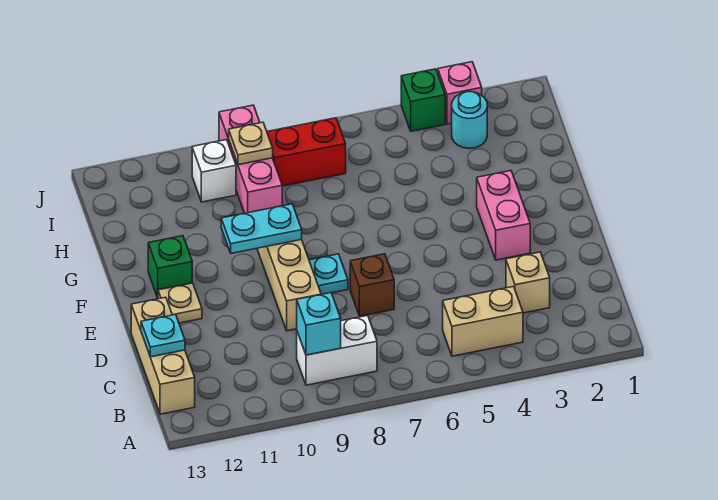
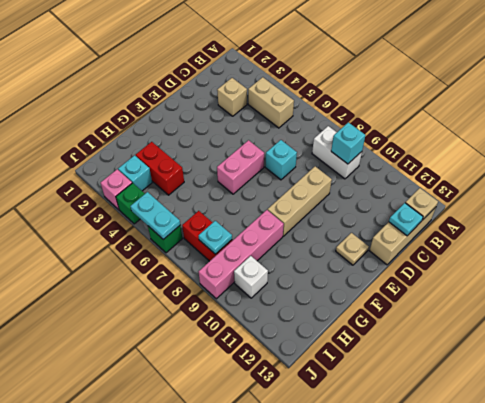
brown brick D7 level 1 -> cyan brick D7 level 1
pink brick E3:F3 level 1 -> pink brick E6:F6 level 1
cyan plate E8 level 1 -> cyan plate I8 level 2
cyan plate F9:F10 level 2 -> cyan plate J5:J6 level 2
green brick F12 level 1 -> green brick J6 level 1
none -> red brick H3:H4 level 1
pink brick H9:J9 level 1 -> pink brick G9:J9 level 1
cyan round brick I3 level 1 -> cyan brick I3 level 1
tan plate I9 level 2 -> tan plate B13 level 2

